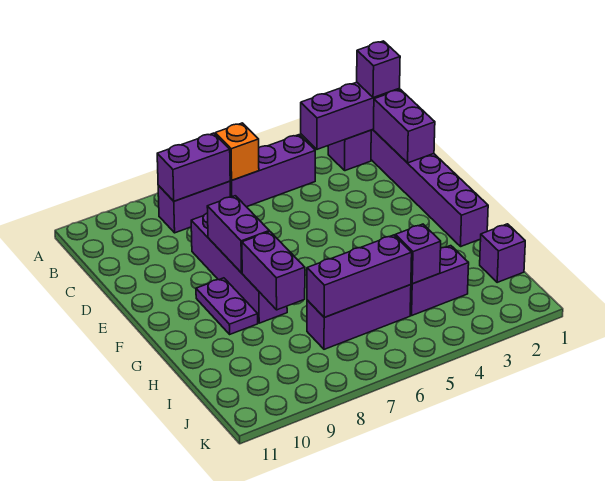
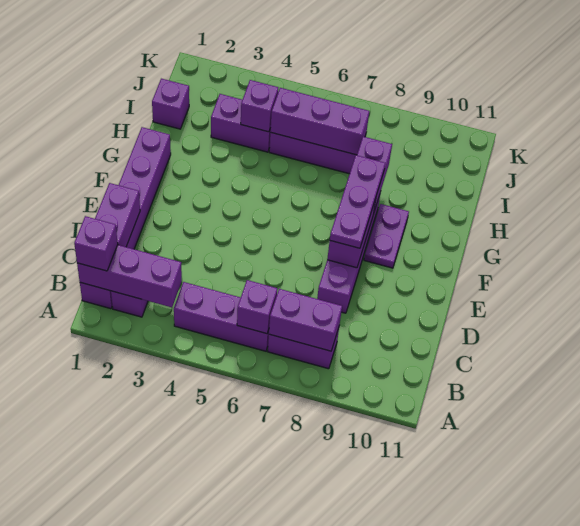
orange brick B6 level 2 -> purple brick B6 level 2
none -> purple plate E8:G8 level 3

